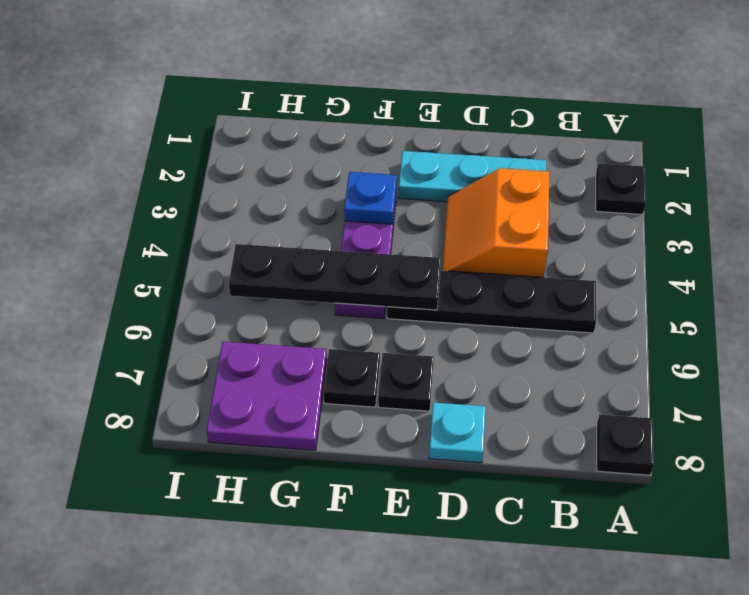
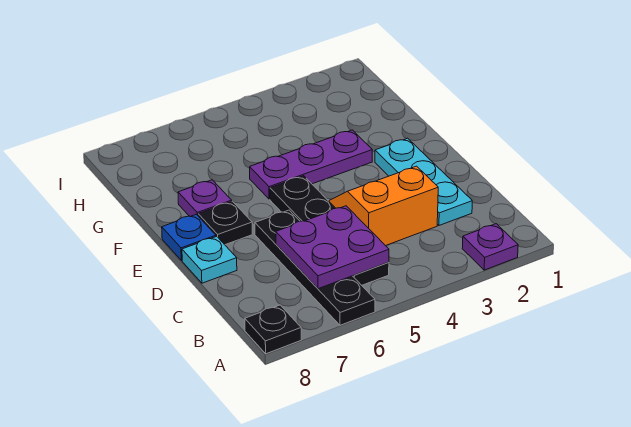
black plate A2 level 1 -> purple plate A2 level 1
black plate E5:H5 level 2 -> black plate A6:D6 level 1
blue plate F3 level 2 -> blue plate E8 level 1
black plate F7 level 1 -> purple plate F7 level 1
purple plate G7:H8 level 1 -> purple plate B5:C6 level 2

